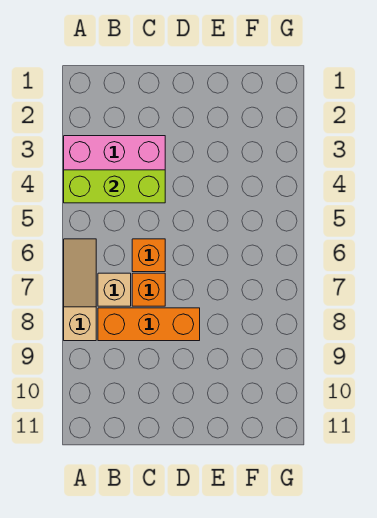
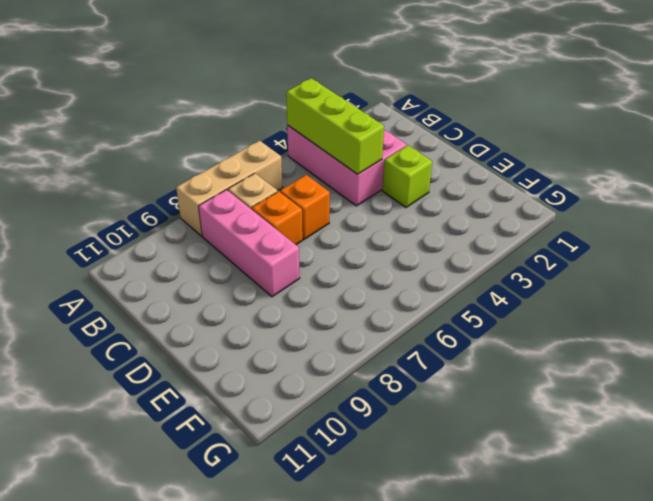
tan slope A6:A8 level 1 top 8 -> tan brick A6:A8 level 1
orange brick B8:D8 level 1 -> pink brick B8:D8 level 1
none -> lime brick D3 level 1

